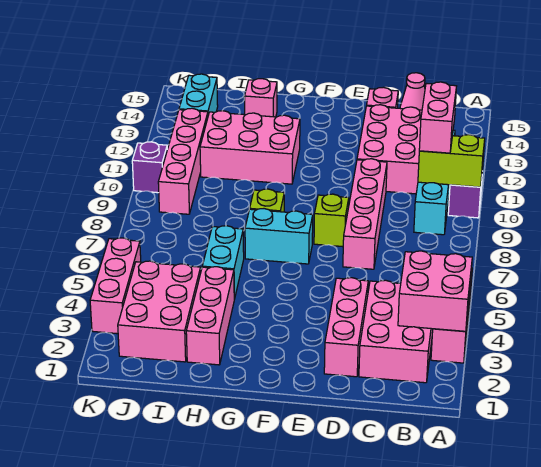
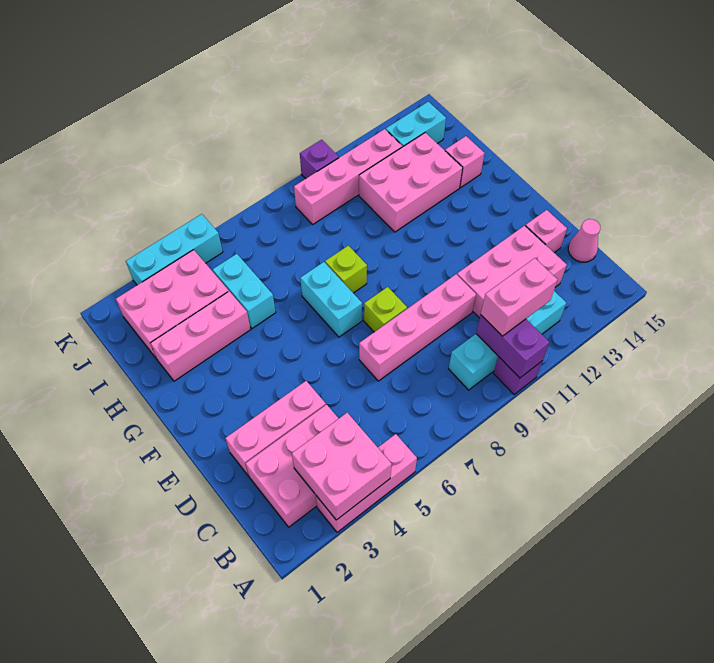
lime brick A10:B10 level 2 -> purple brick A10:B10 level 2
pink brick G11:I12 level 1 -> pink brick H11:I13 level 1
cyan brick H5:H6 level 1 -> cyan brick H5:I5 level 1
pink brick K3:K5 level 1 -> cyan brick K3:K5 level 1

